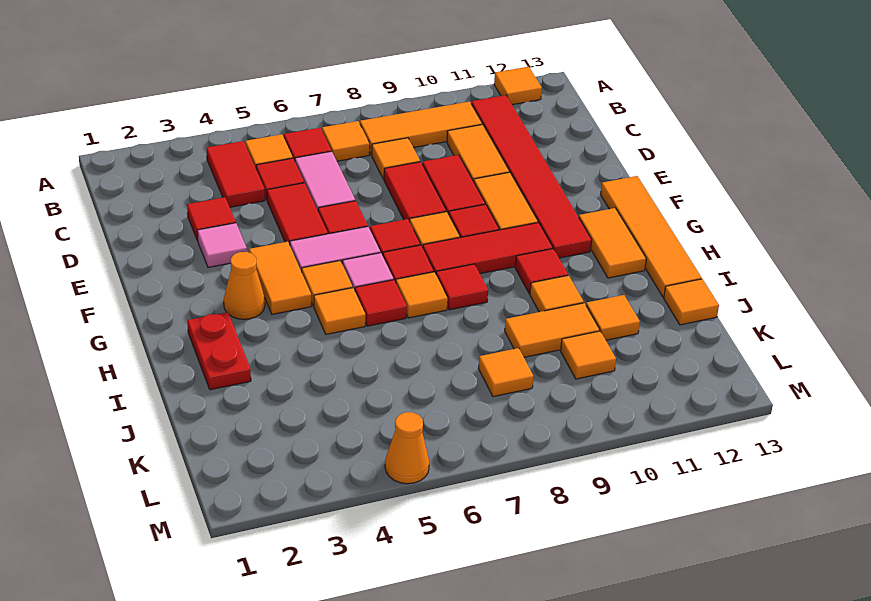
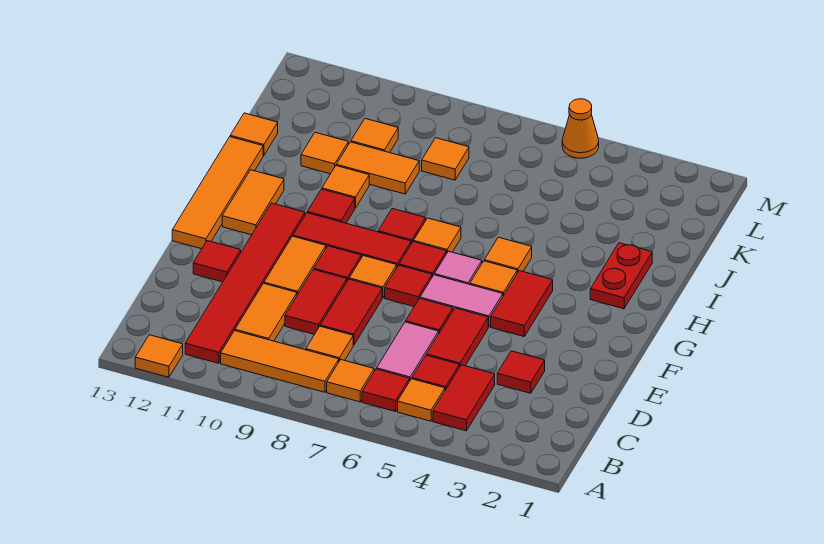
pink tile E3 level 1 -> none
orange tile F4:G4 level 1 -> red tile F4:G4 level 1
orange cone G3 level 1 -> none
red tile H6 level 1 -> red tile E12 level 1

